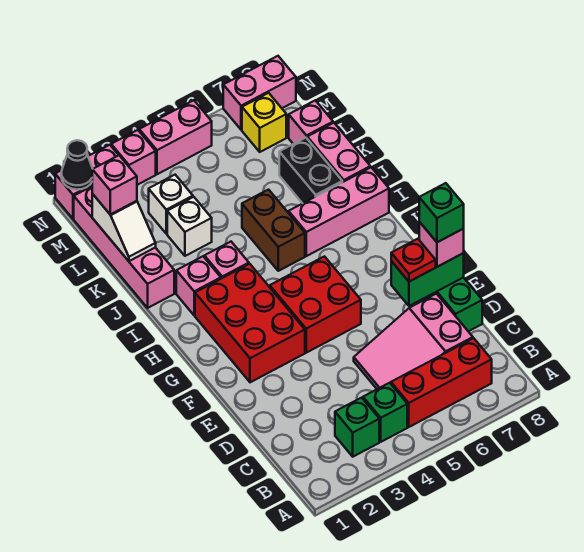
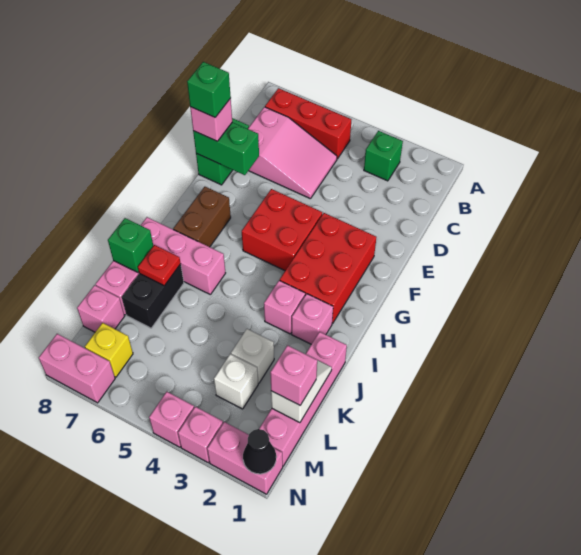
green brick B4 level 1 -> green brick J8 level 2
red plate E7 level 3 -> red plate J7 level 2
brown brick I5:J5 level 1 -> brown brick G7:H7 level 1
pink brick N4:N5 level 1 -> pink brick N4 level 1

